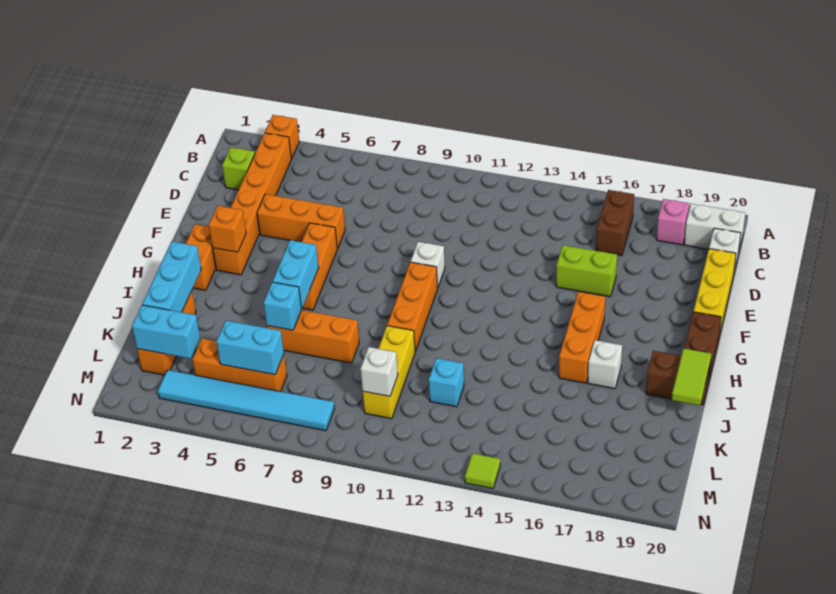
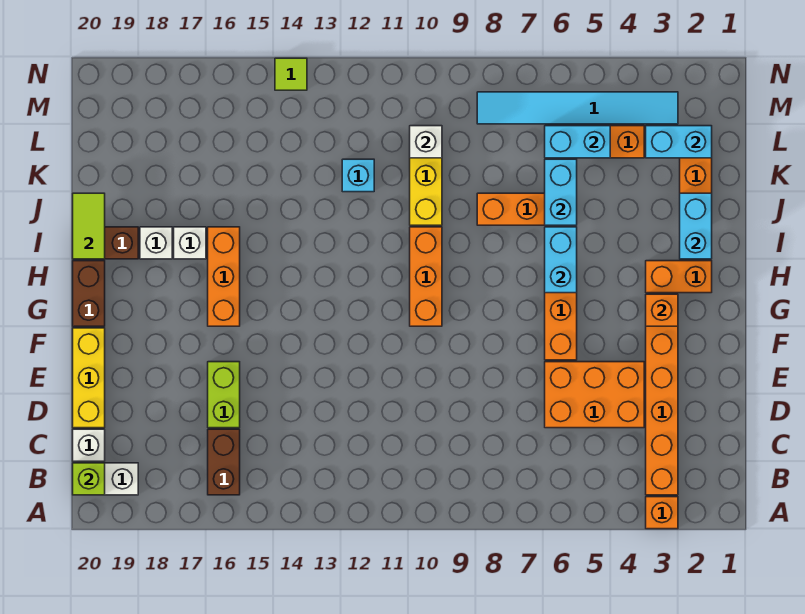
pink brick B18 level 1 -> none
lime brick C2 level 1 -> lime brick B20 level 2
orange brick E4:E6 level 1 -> orange brick D4:E6 level 1
lime brick E15:E16 level 1 -> lime brick D16:E16 level 1
white brick F10 level 1 -> white brick I18 level 1
orange brick G2:H2 level 1 -> orange brick H2:H3 level 1
cyan brick I2:K2 level 2 -> cyan brick I2:J2 level 2
cyan brick J6 level 2 -> cyan brick J6:K6 level 2

